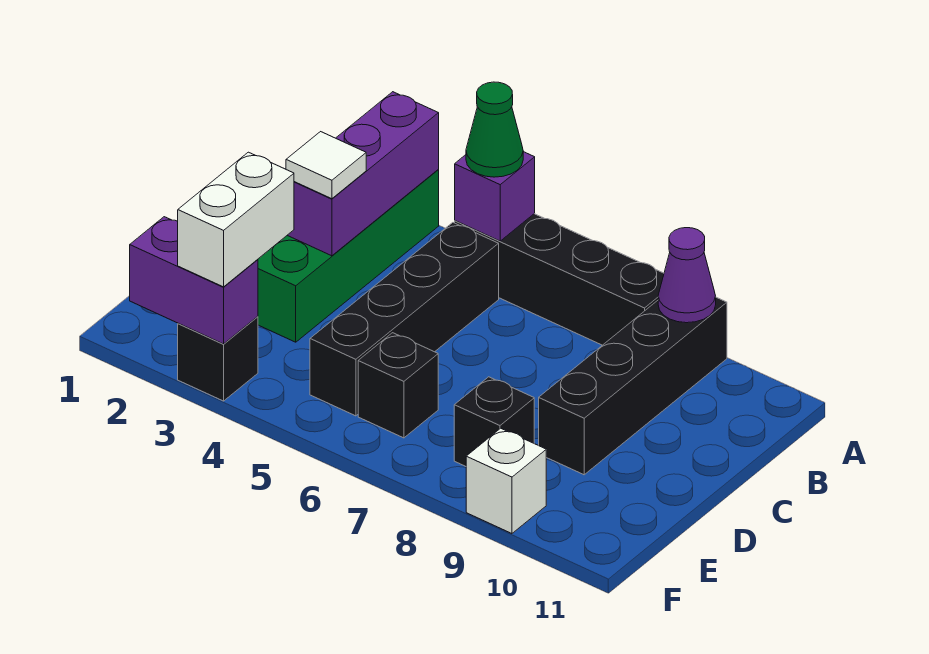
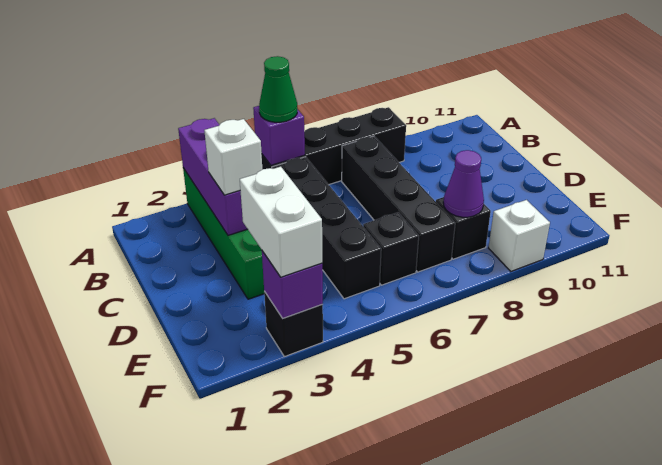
black brick A9:D9 level 1 -> black brick B7:E7 level 1
purple cone A9 level 2 -> purple cone E8 level 2
white tile C3 level 3 -> white brick C3 level 3
purple brick F2:F3 level 2 -> purple brick F3 level 2

